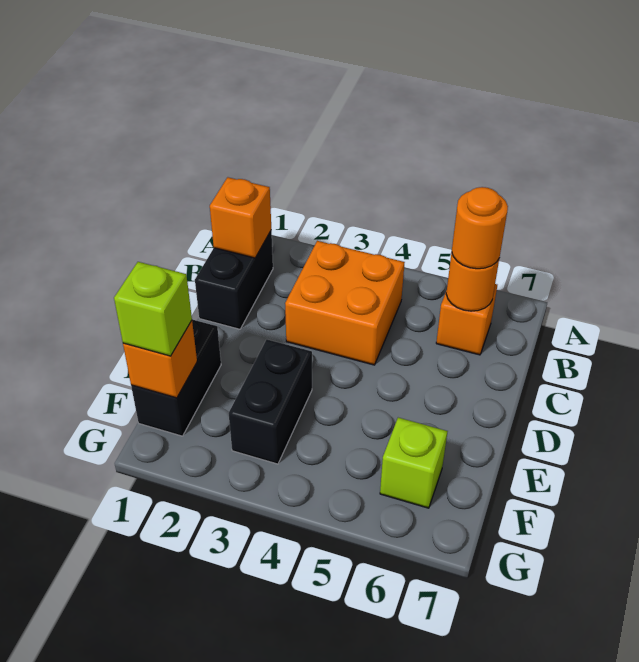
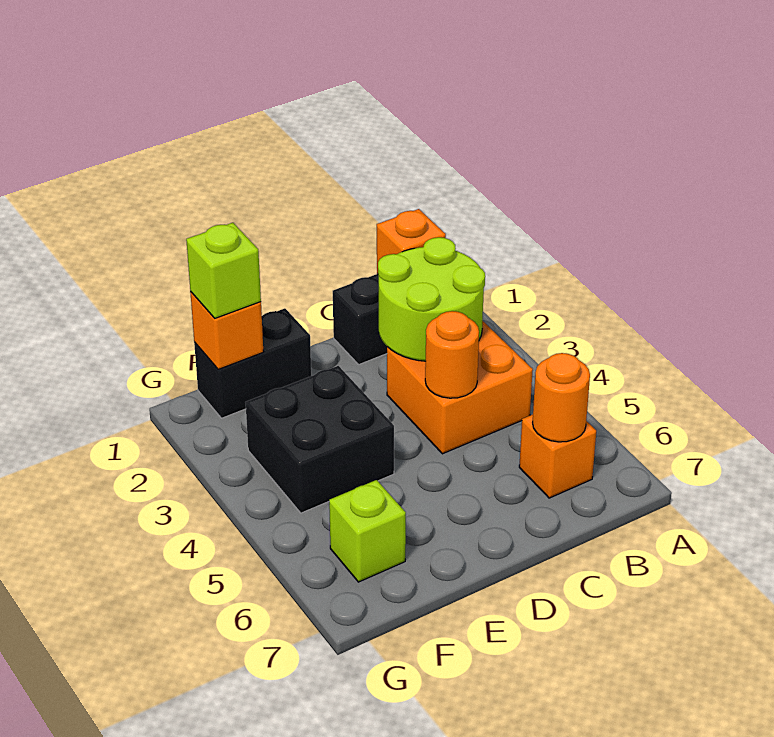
none -> lime round brick B2:C3 level 2
orange round brick B6 level 3 -> orange round brick C4 level 2
black brick E3:F3 level 1 -> black brick E3:F4 level 1

